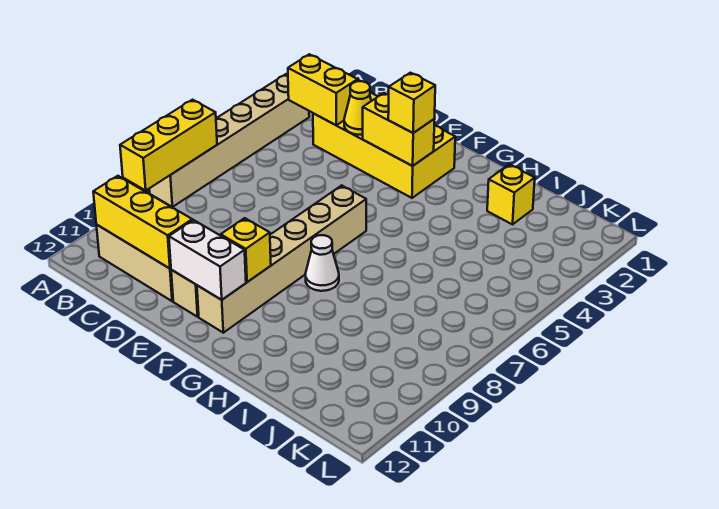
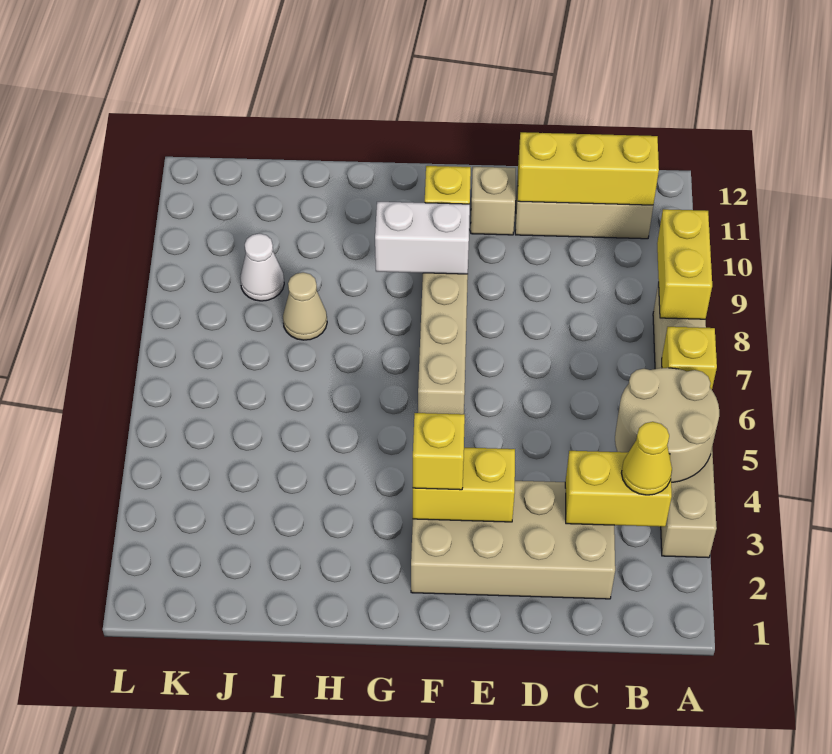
none -> tan round brick A4:B5 level 2
yellow brick A7:A9 level 2 -> yellow brick A8:A9 level 2
yellow brick C2:F3 level 1 -> tan brick C2:F3 level 1
yellow cone D3 level 2 -> yellow cone B3 level 3
white brick E11:F11 level 2 -> white brick F9:G9 level 2
white cone G8 level 1 -> white cone J9 level 1
yellow brick I2 level 1 -> yellow brick A6 level 2
none -> tan cone I8 level 1

